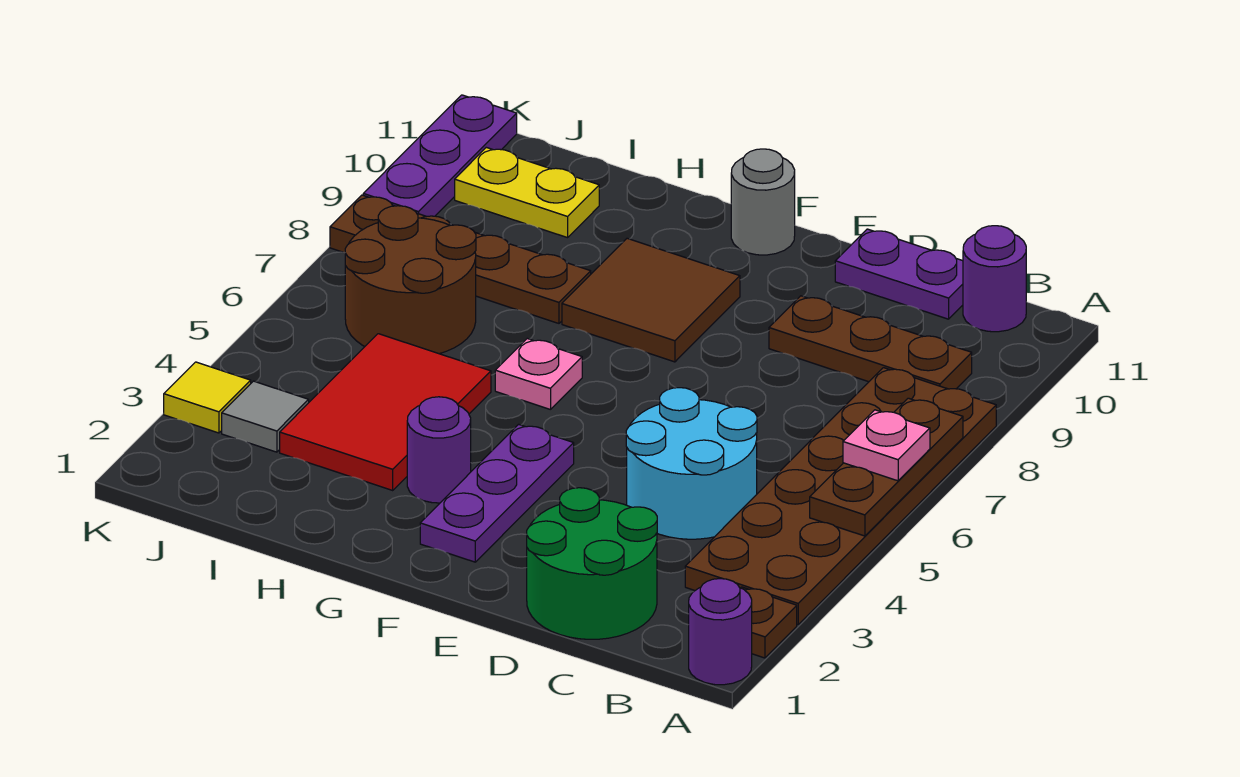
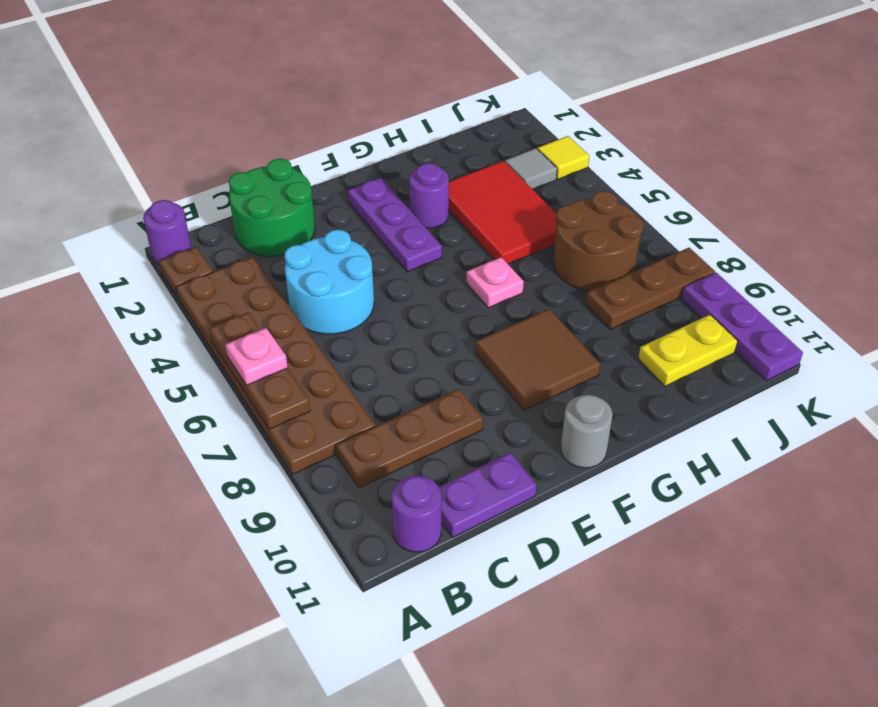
brown plate H8:K8 level 1 -> brown plate I8:K8 level 1

